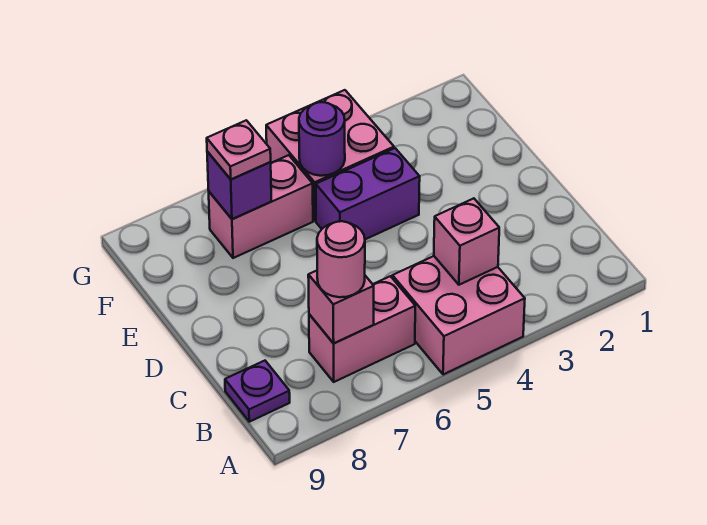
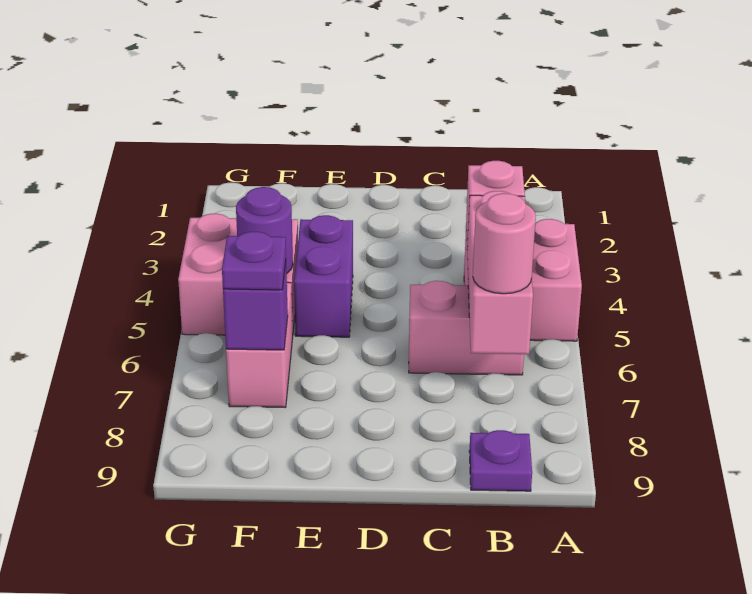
pink brick B6:B7 level 1 -> pink brick B6:C6 level 1
pink brick B7 level 2 -> pink brick B5:B7 level 2
pink plate F7 level 3 -> purple plate F7 level 3

